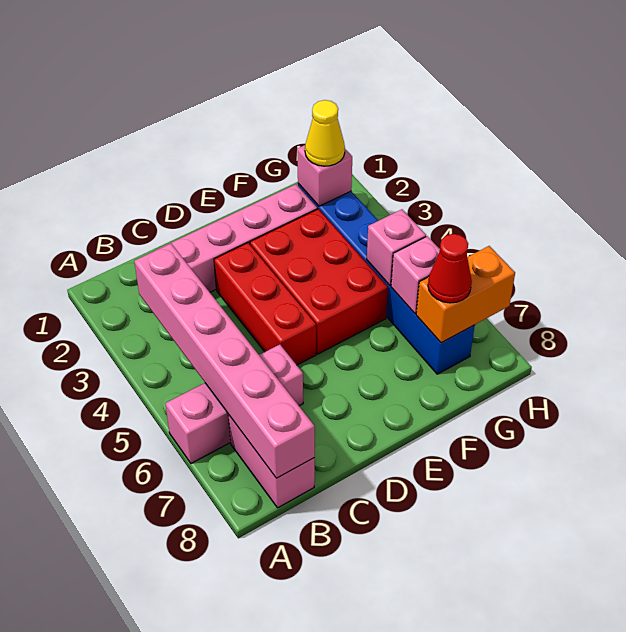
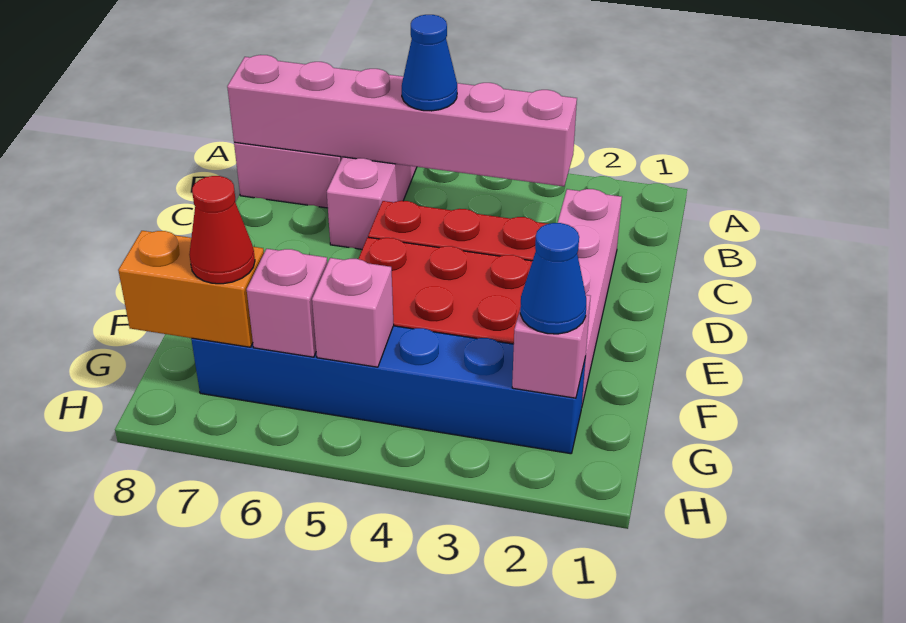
none -> blue cone B5 level 3
yellow cone G2 level 3 -> blue cone G2 level 3
orange brick G7:H7 level 2 -> orange brick G7:G8 level 2

